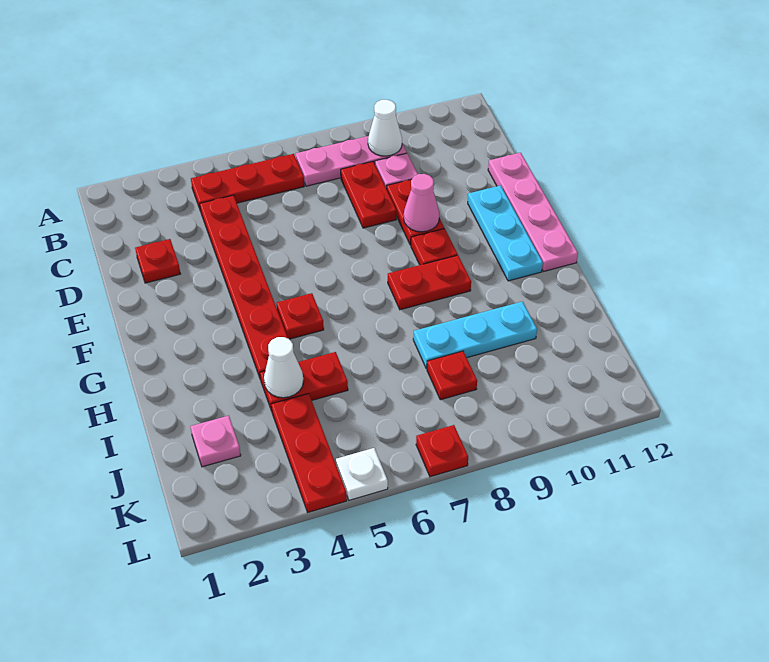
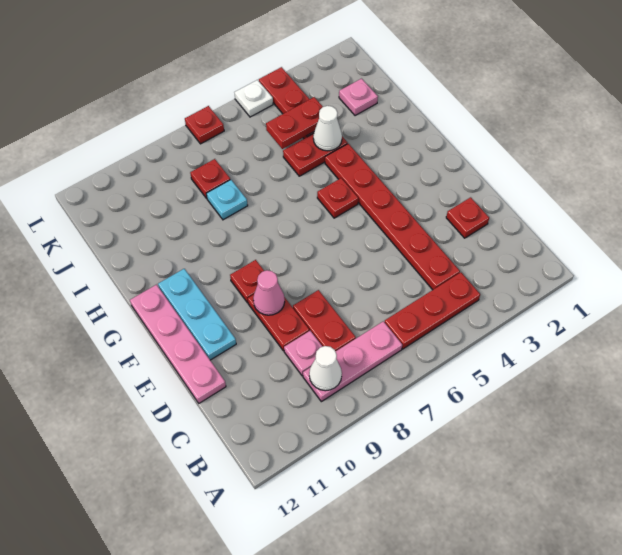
red plate G8:G9 level 1 -> red plate J4:J5 level 2
cyan plate I8:I10 level 1 -> cyan plate I8 level 1

